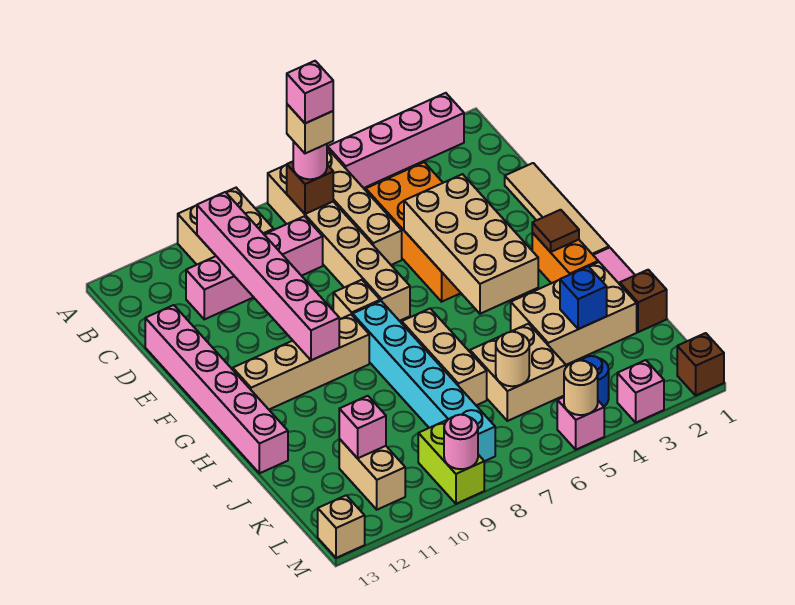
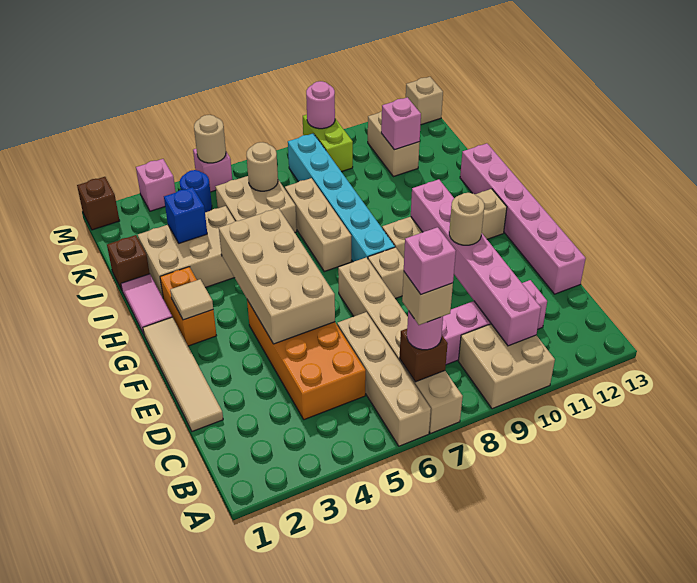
pink brick A2:A5 level 1 -> none
none -> tan round brick E10 level 3
brown tile G2 level 2 -> tan tile G2 level 2

